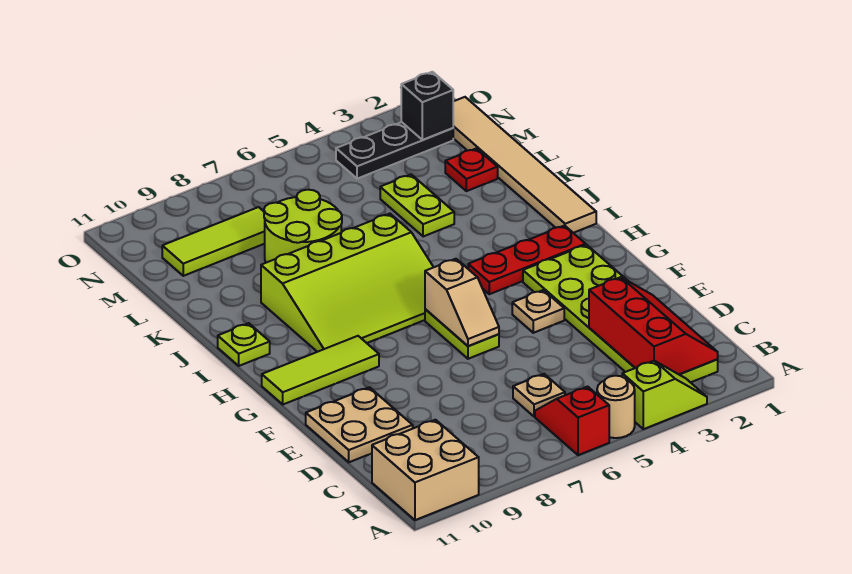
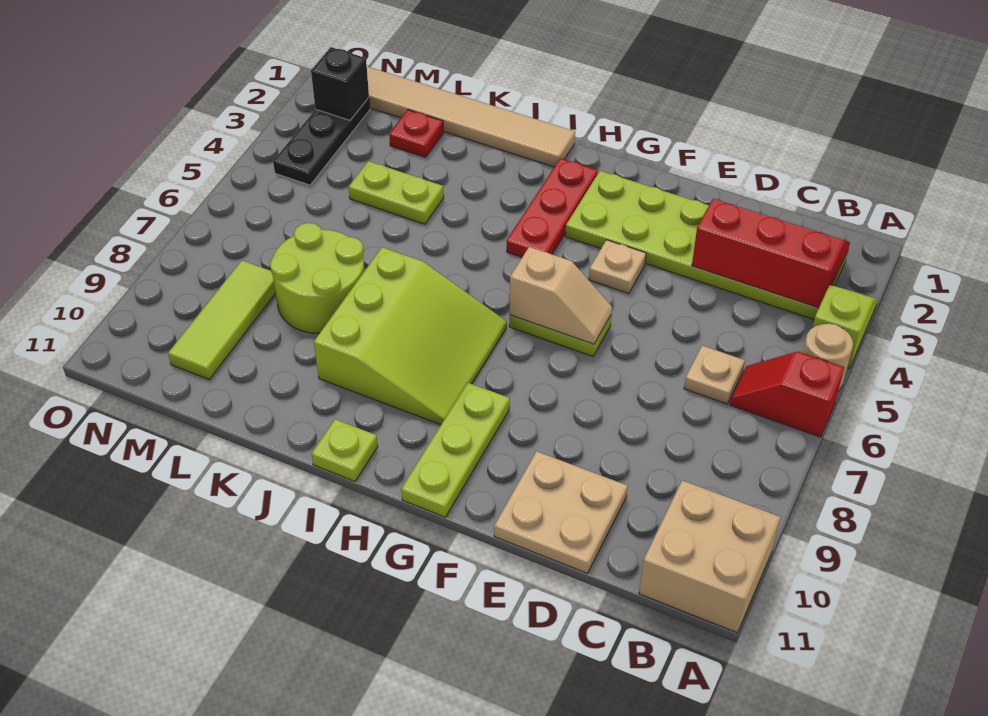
lime tile G9:G11 level 1 -> lime plate G9:G11 level 1
lime slope H6:J9 level 1 top J -> lime slope H7:J9 level 1 top J

